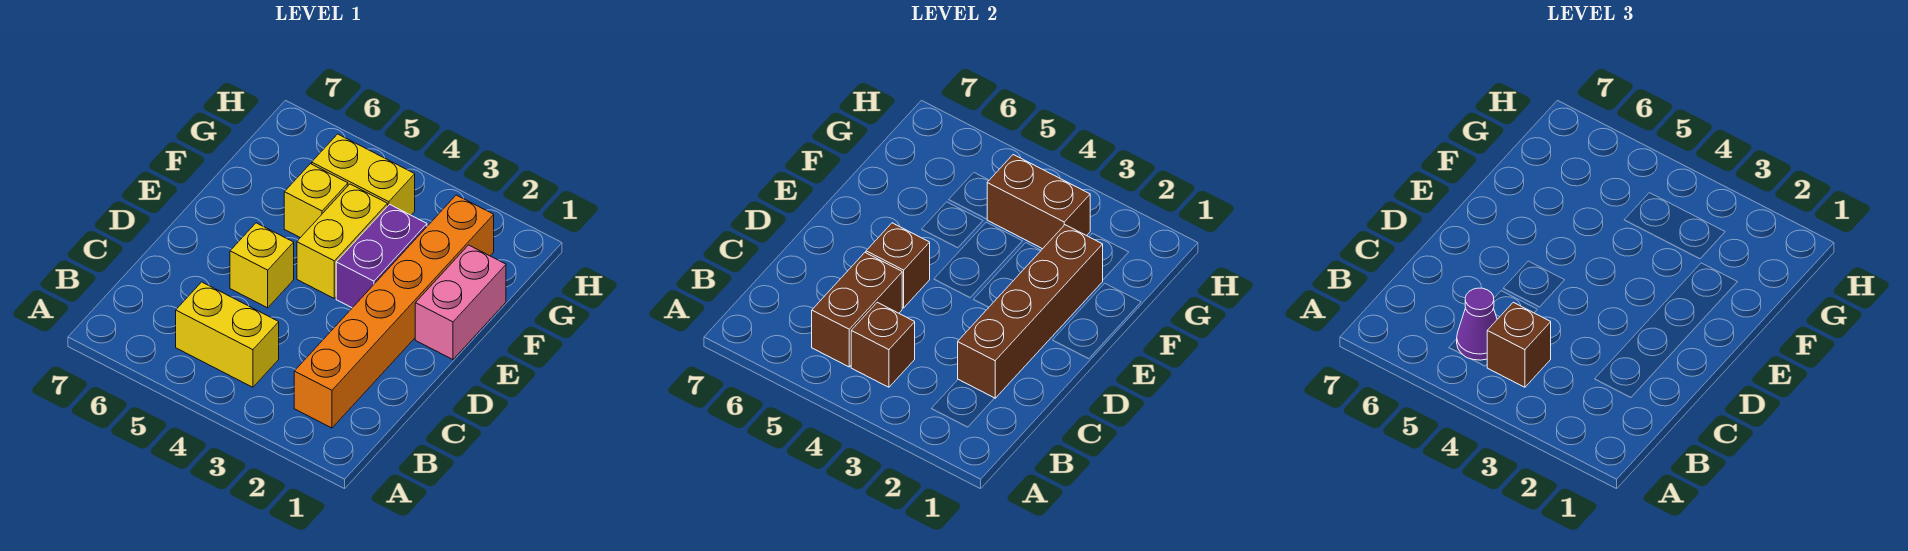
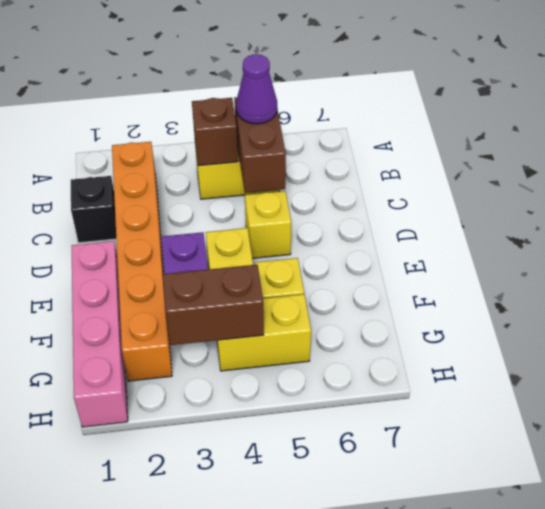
brown brick B4 level 3 -> none
none -> black brick C1 level 1
brown brick C2:F2 level 2 -> none
brown brick D5 level 2 -> none
pink brick E1:F1 level 1 -> pink brick E1:H1 level 1

